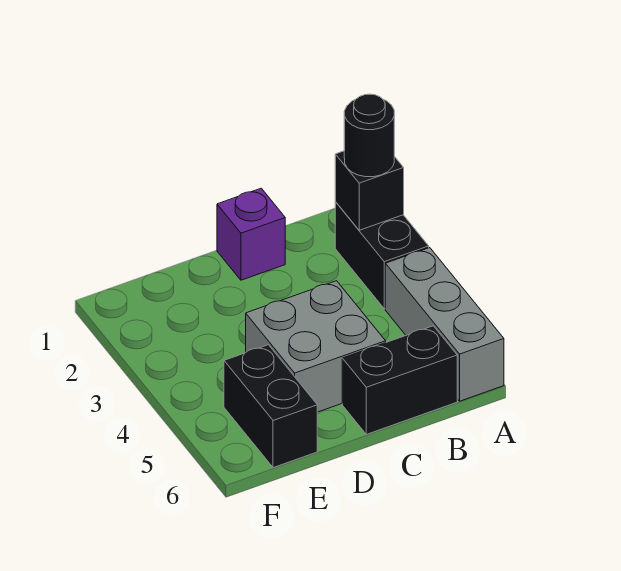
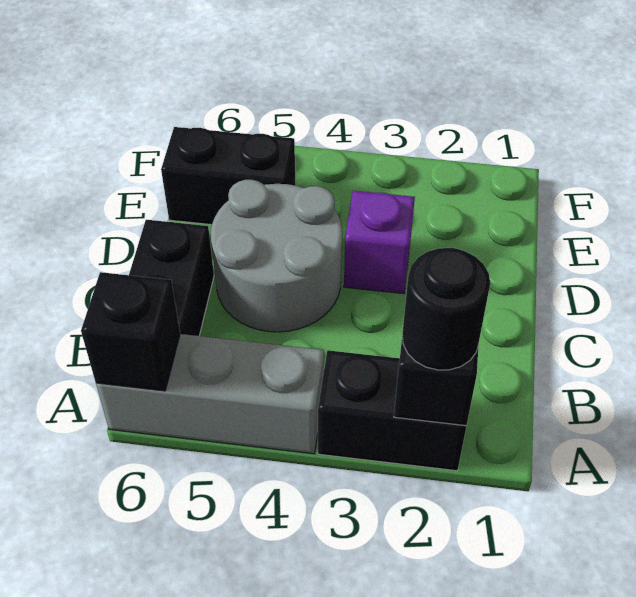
none -> black brick A6 level 2
purple brick C1 level 1 -> purple brick D3 level 1
grey brick C4:D5 level 1 -> grey round brick C4:D5 level 1

